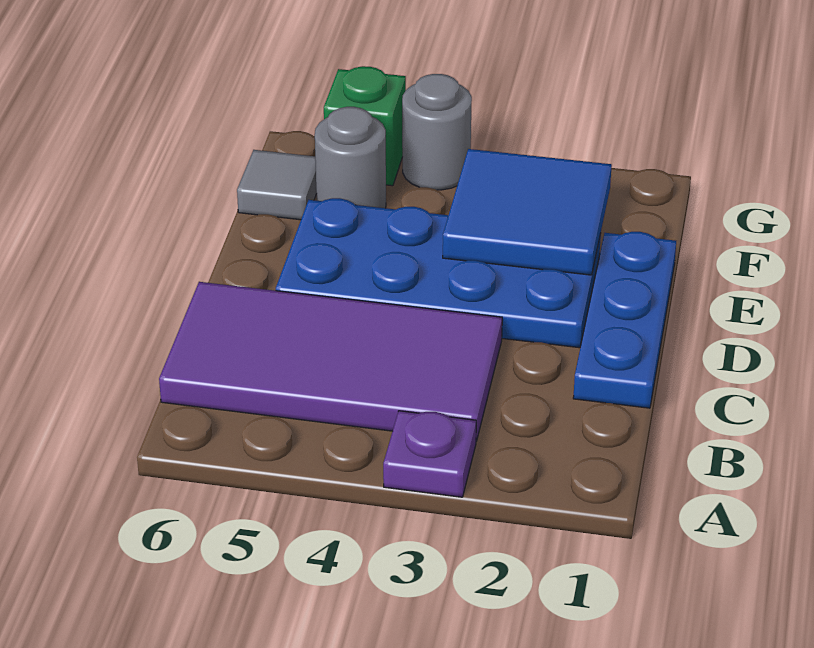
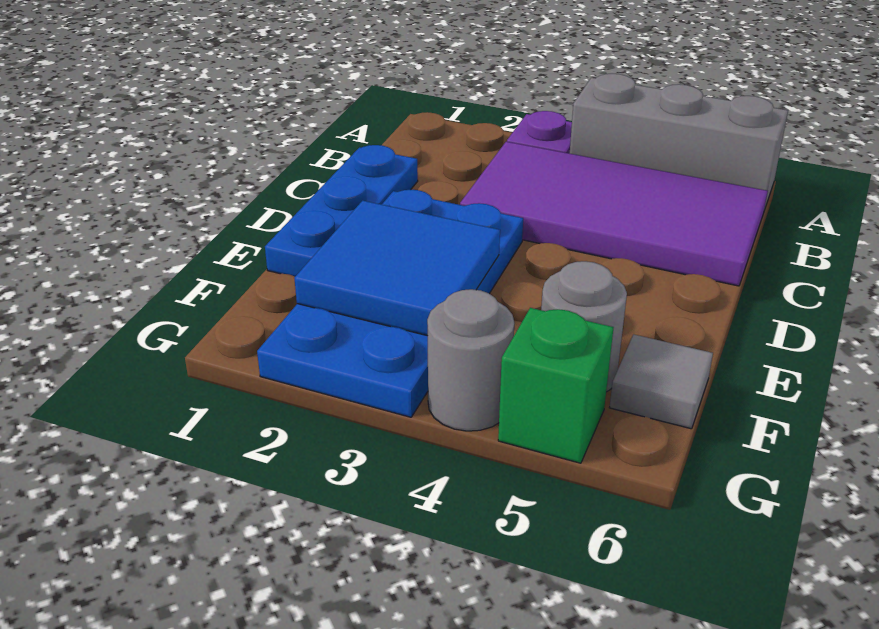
none -> grey brick A4:A6 level 1
blue plate D2:E5 level 1 -> blue plate D2:G3 level 1

